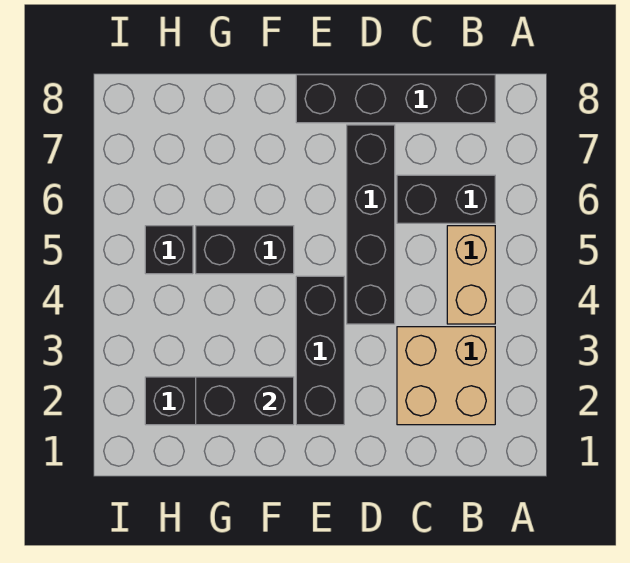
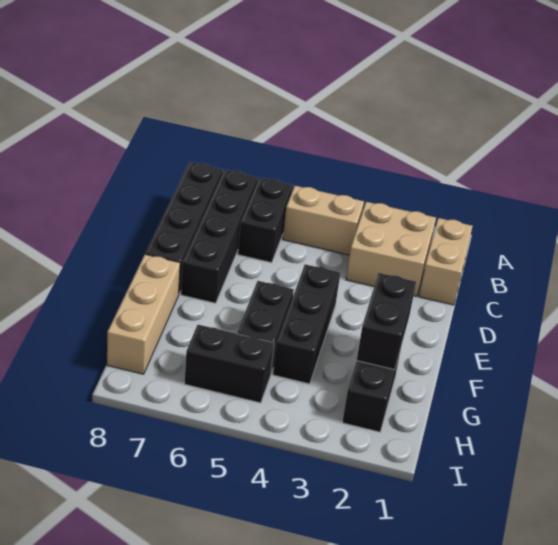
none -> tan brick B1:C1 level 1
black brick D4:D7 level 1 -> black brick B7:E7 level 1
black brick E2:E4 level 1 -> black brick E4:G4 level 1
none -> tan brick F8:H8 level 1
black brick H5 level 1 -> black brick H5:H6 level 1

